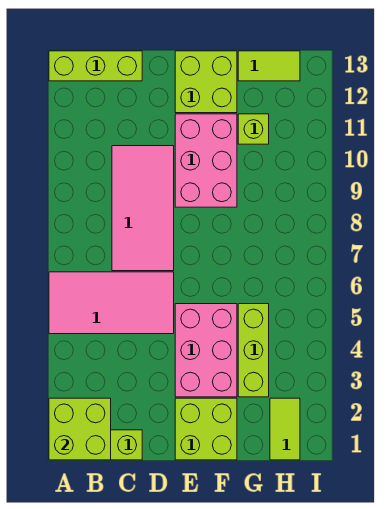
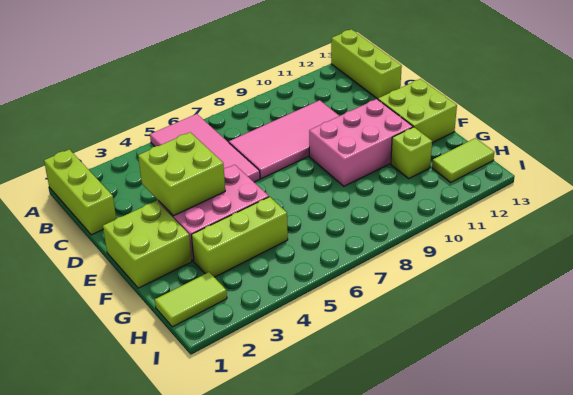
lime brick A1:B2 level 2 -> lime brick D3:E4 level 2
lime tile G13:H13 level 1 -> lime tile H12:H13 level 1

